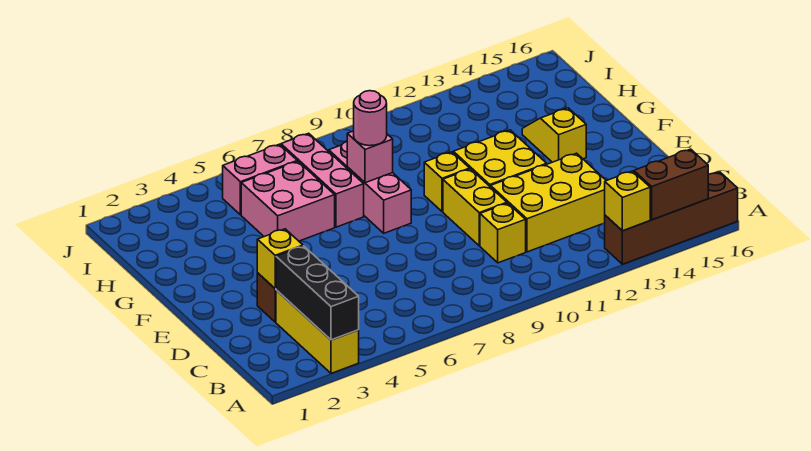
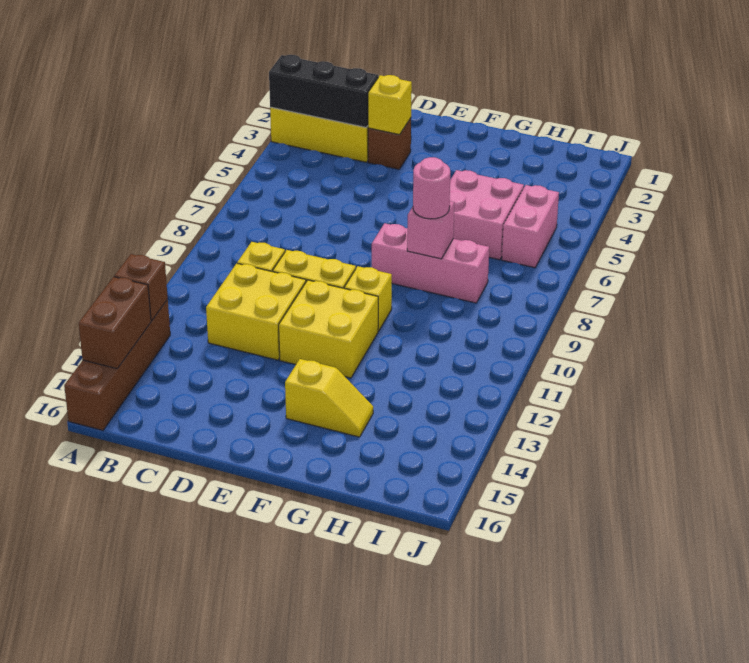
yellow brick A13 level 2 -> brown brick A13 level 2
yellow brick C11:D13 level 1 -> yellow brick C11:D12 level 1
pink brick G7:I7 level 1 -> none

